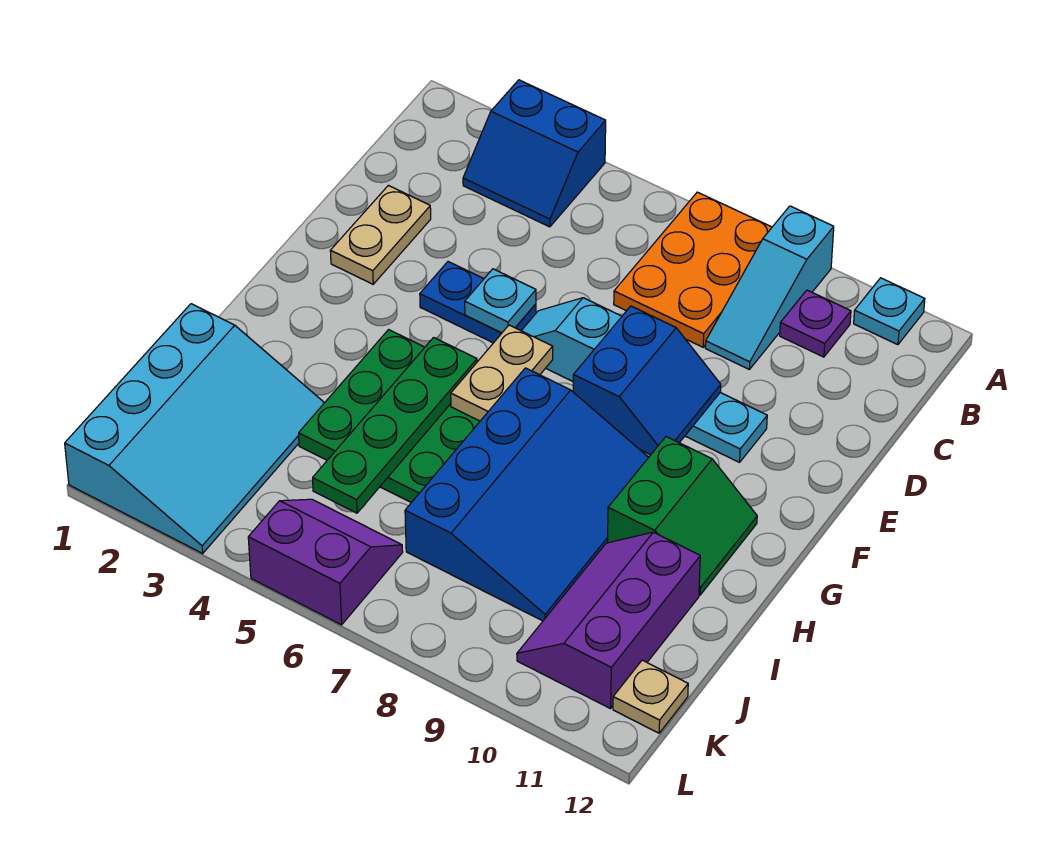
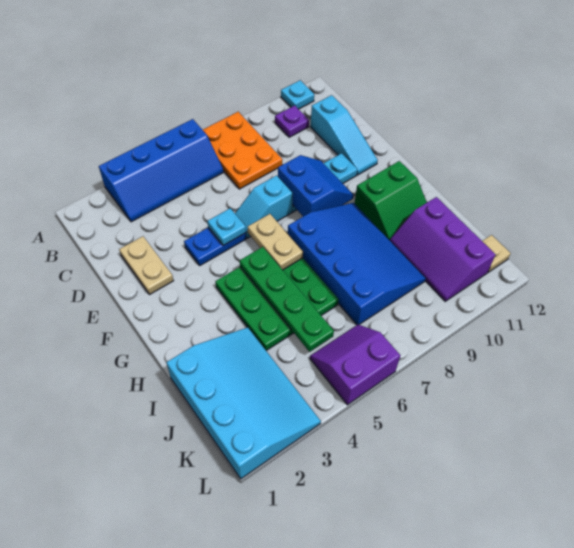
blue slope A3:B4 level 1 top A -> blue slope A3:B6 level 1 top A
cyan slope A9:C9 level 1 top A -> cyan slope C11:E11 level 1 top C
green slope G10:H11 level 1 top 10 -> green slope G10:H11 level 1 top G

